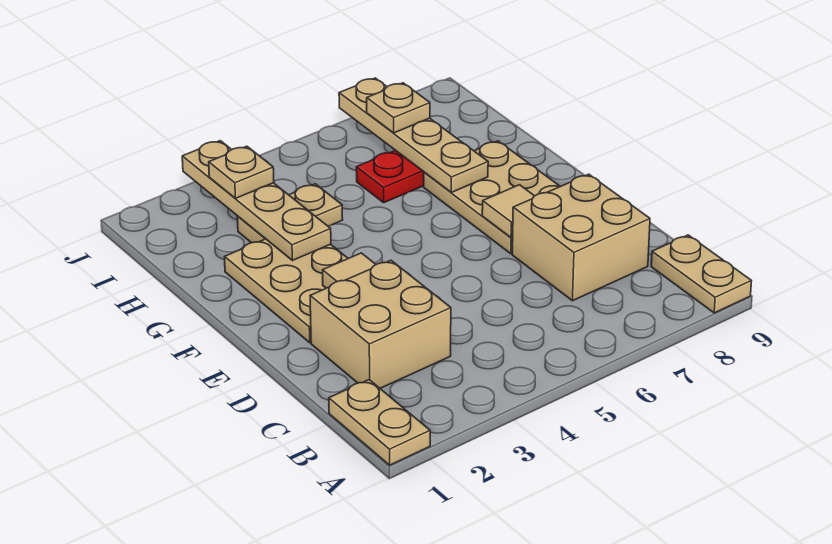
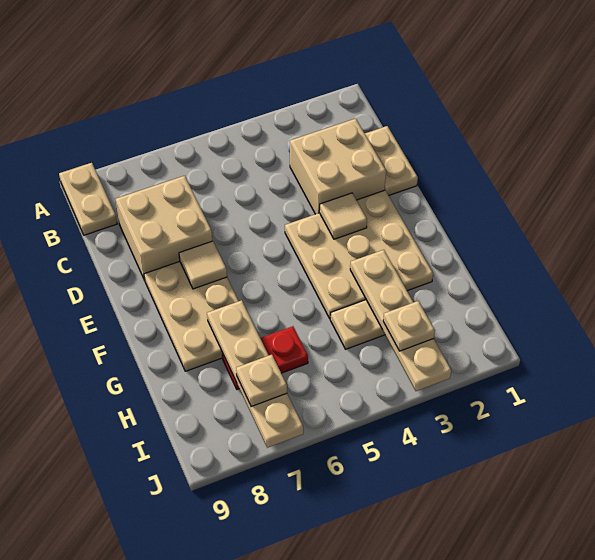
tan plate A1:B1 level 1 -> tan plate C1:D1 level 1
tan plate E2:G3 level 1 -> tan plate E2:G4 level 1

